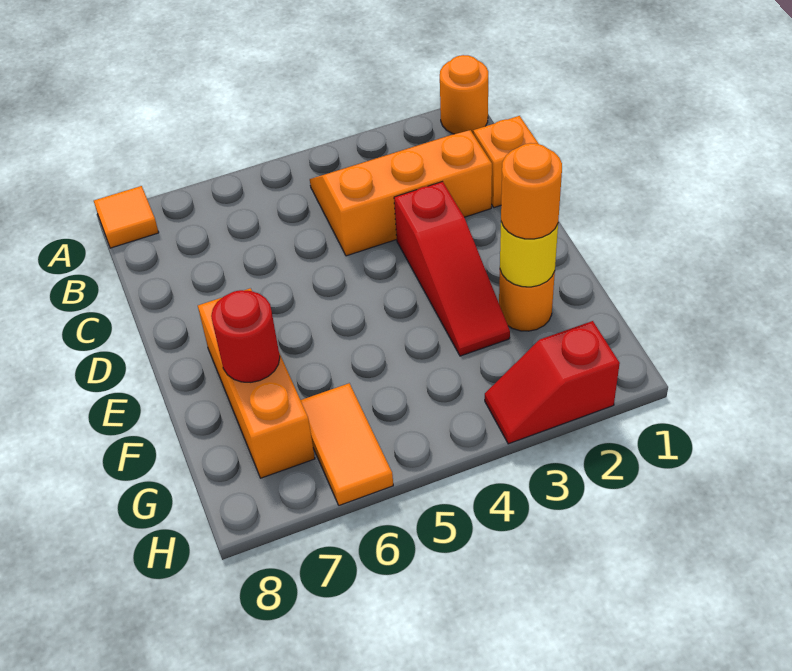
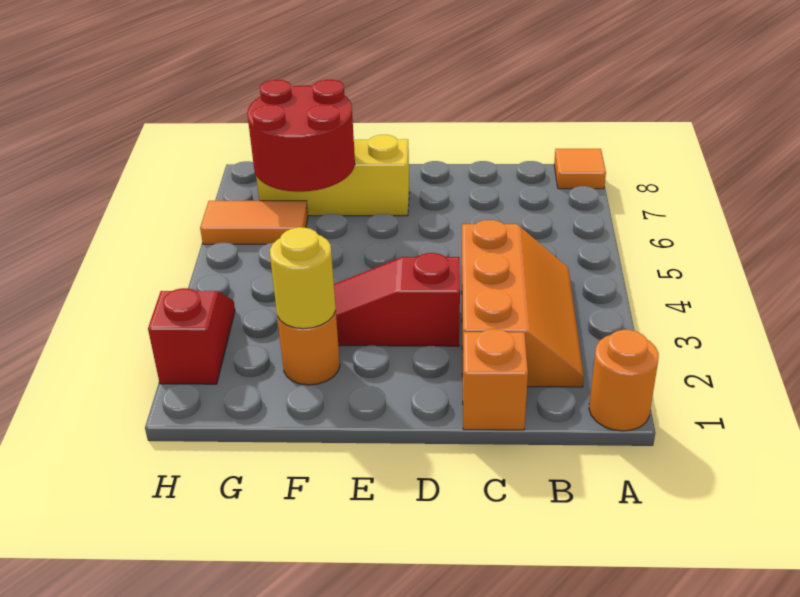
orange brick E7:G7 level 1 -> yellow brick E7:G7 level 1
orange round brick F2 level 3 -> none
red round brick F7 level 2 -> red round brick F6:G7 level 2

